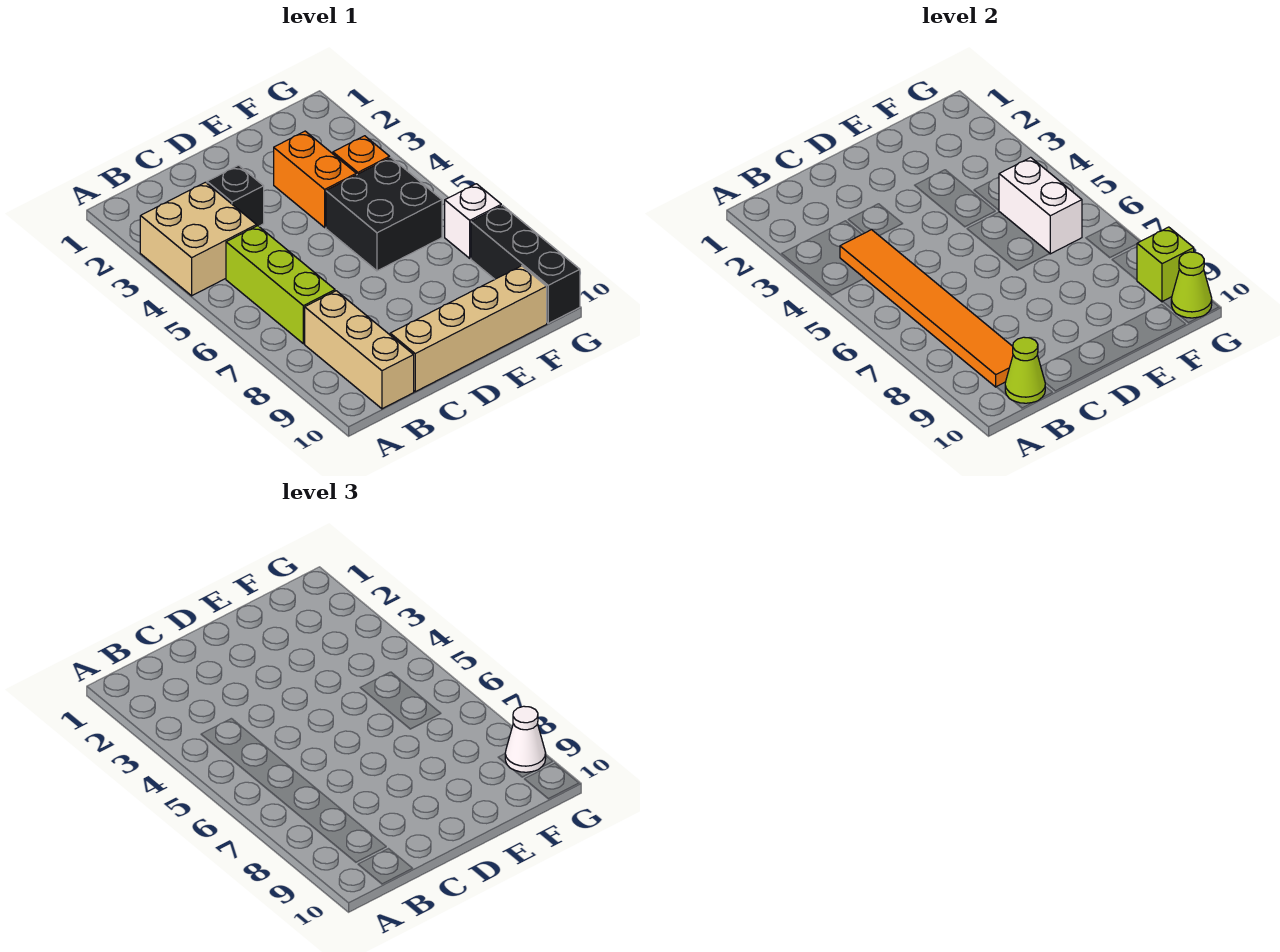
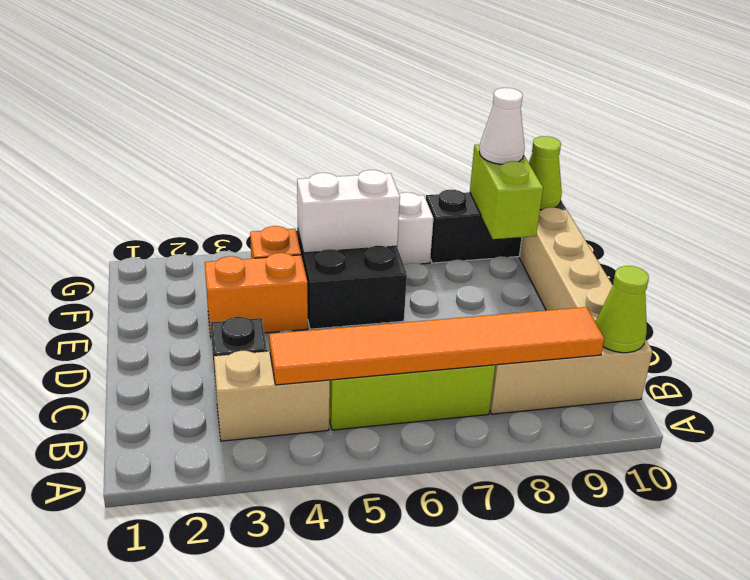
tan brick A3:B4 level 1 -> tan brick B3:B4 level 1
lime brick G9 level 2 -> lime brick F9:G9 level 2

